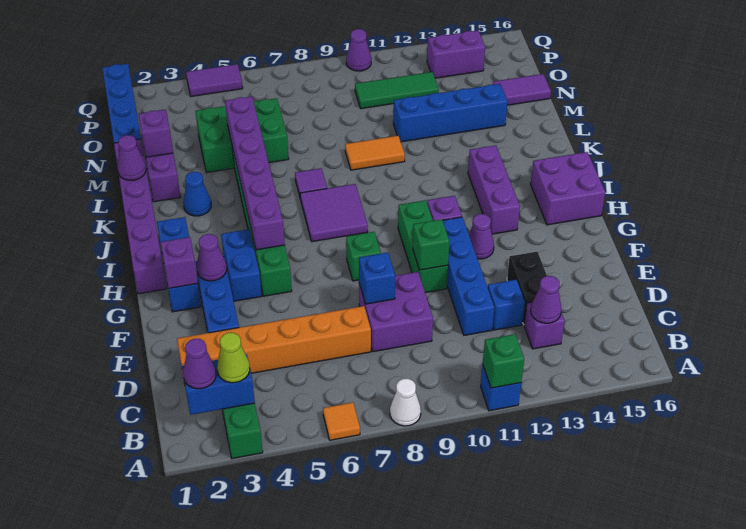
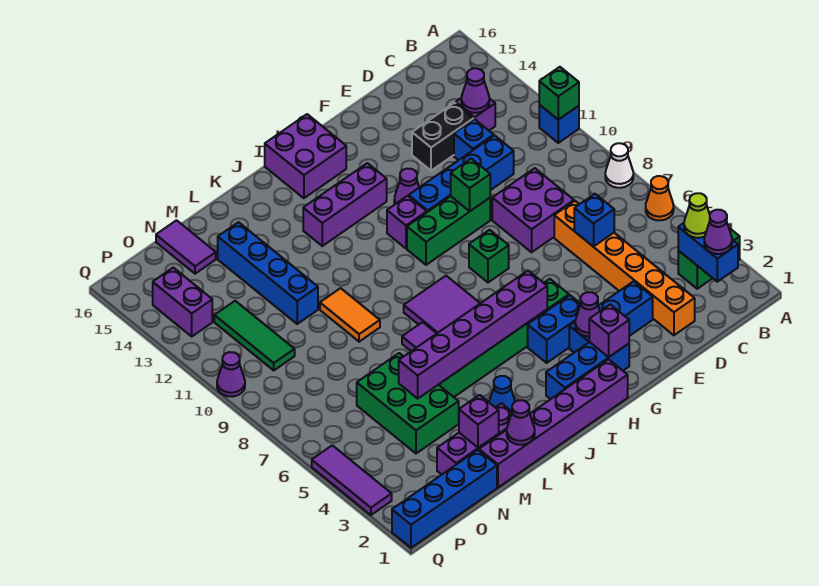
orange tile A6 level 1 -> orange cone A6 level 1
blue brick E8 level 2 -> blue brick D6 level 2
purple tile Q4:Q5 level 1 -> purple tile Q3:Q5 level 1

